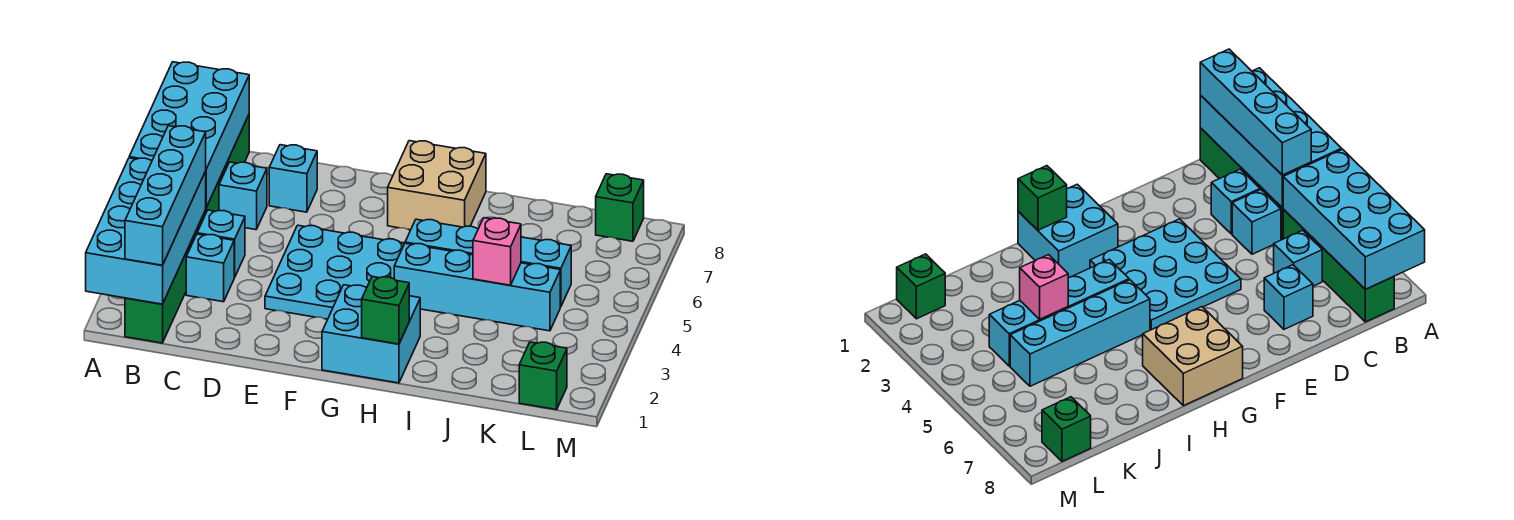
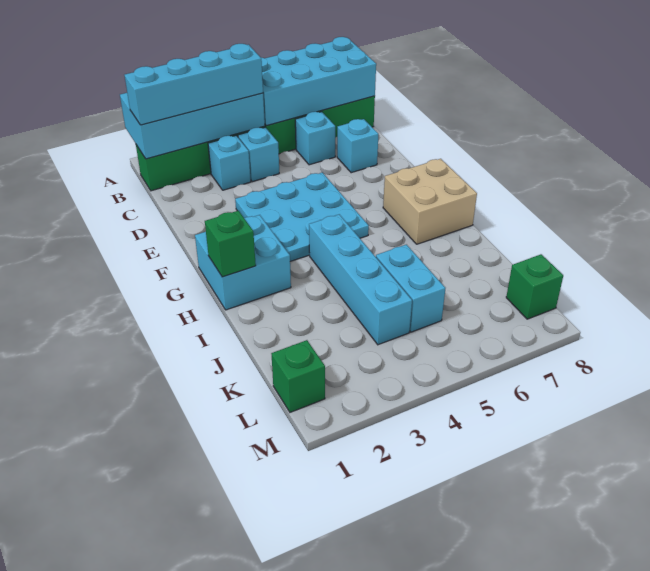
cyan brick H5:K5 level 1 -> cyan brick J5:K5 level 1
pink brick J4 level 2 -> none

